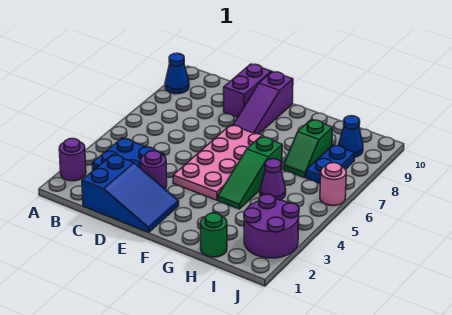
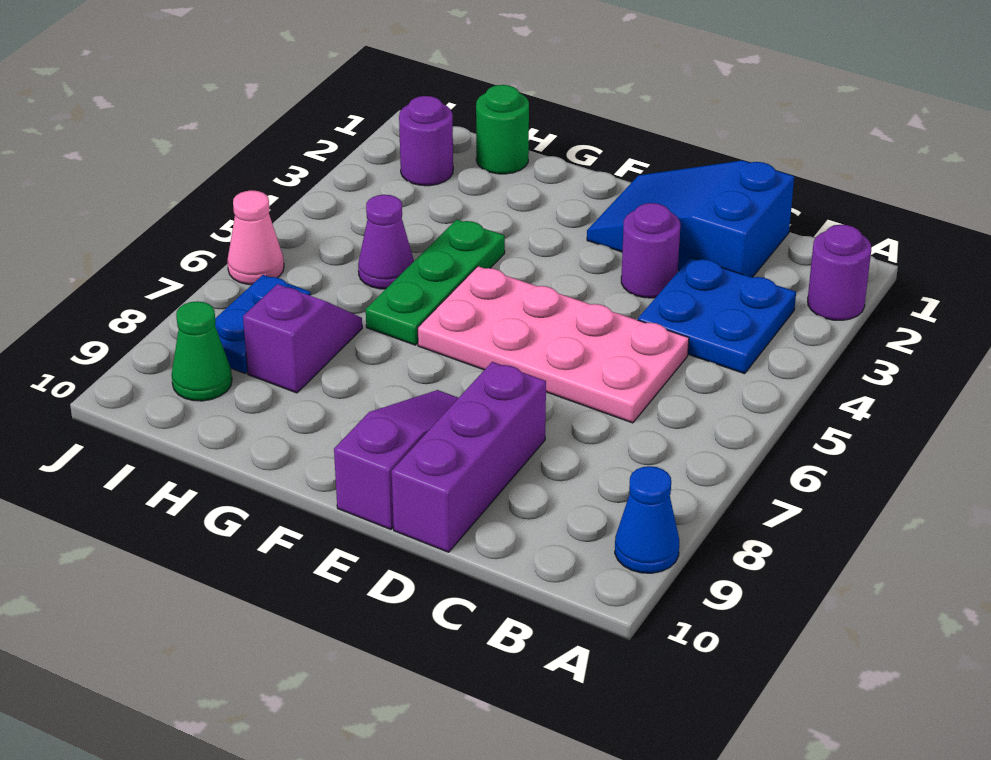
purple brick D9:D10 level 1 -> purple brick D8:D10 level 1
pink plate E4:F7 level 1 -> pink plate C5:F6 level 1
green slope G4:G6 level 1 top 6 -> green plate G4:G6 level 1
green slope H7:H8 level 1 top 8 -> purple slope H7:H8 level 1 top 8
purple round brick I2:J3 level 1 -> purple round brick I2 level 1
blue cone I9 level 1 -> green cone I9 level 1
pink round brick J6 level 1 -> pink cone J6 level 1

